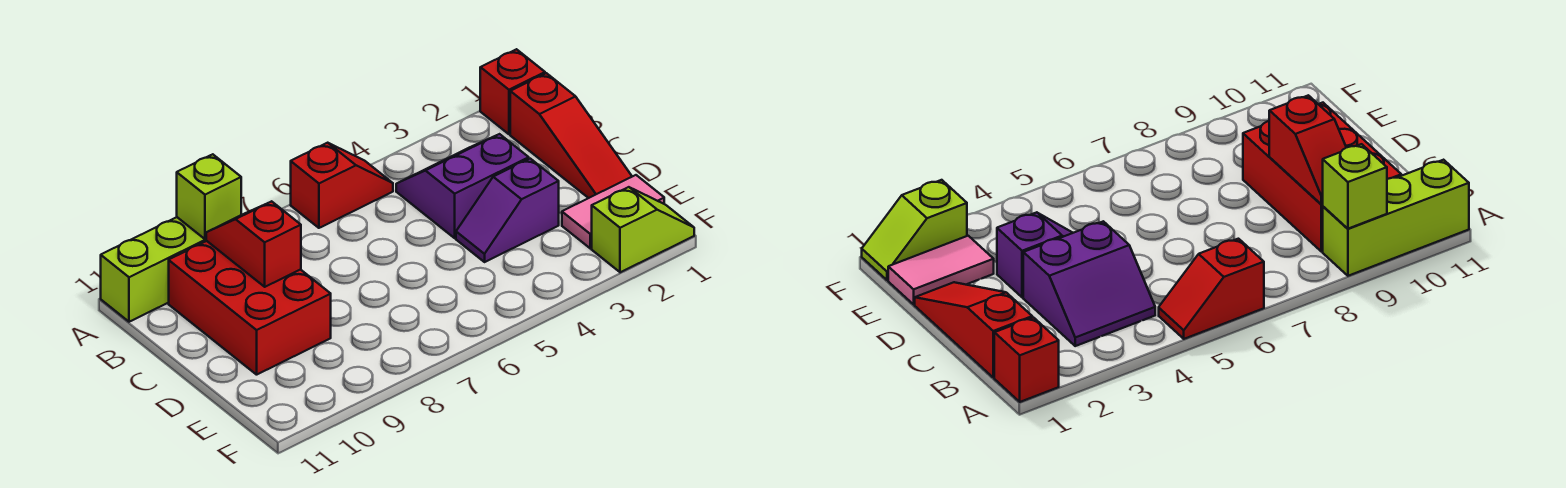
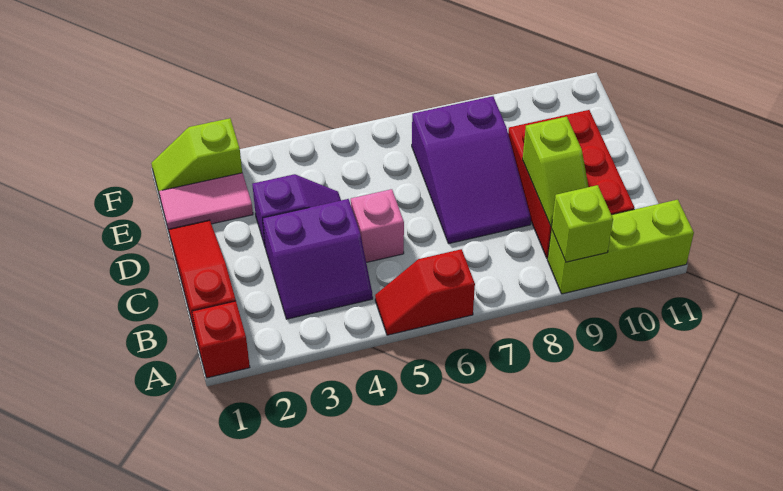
red slope B9:C9 level 2 top C -> lime slope B9:C9 level 2 top C
none -> pink brick C5 level 1
none -> purple slope C7:E8 level 1 top E

